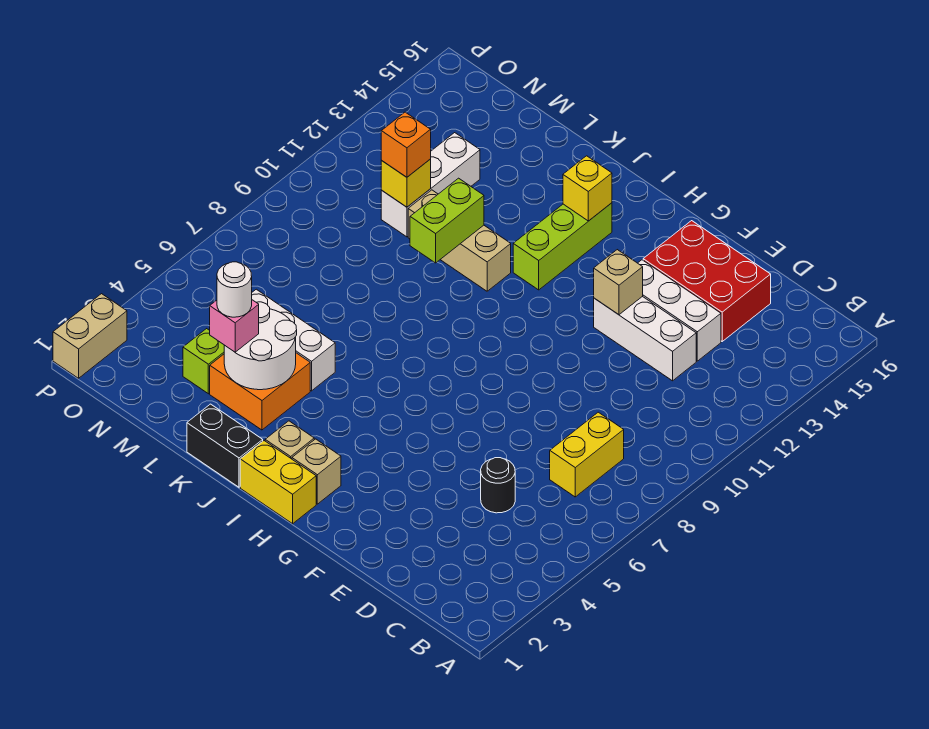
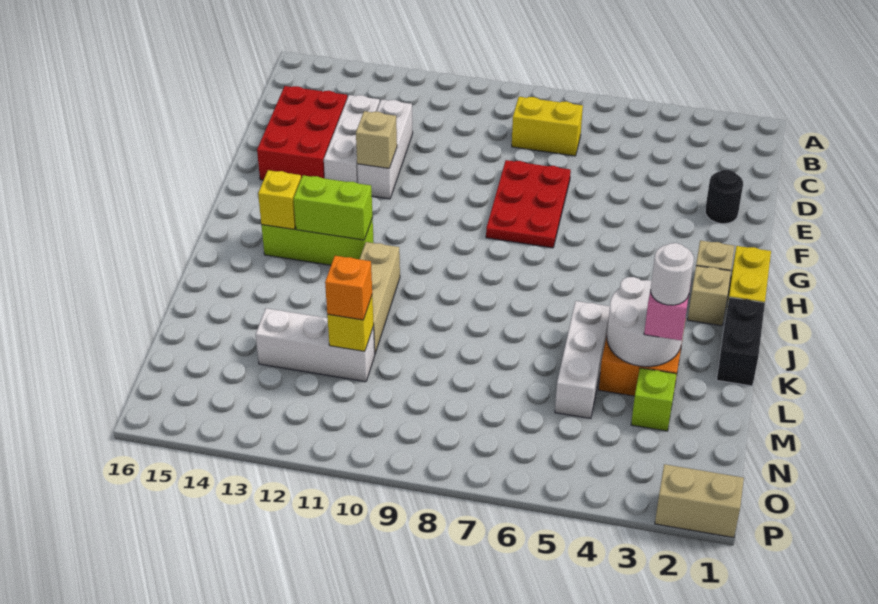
black round brick D5 level 1 -> black round brick E2 level 1
none -> red plate E7:G8 level 1
lime brick K10:K11 level 2 -> lime brick I12:I13 level 2

